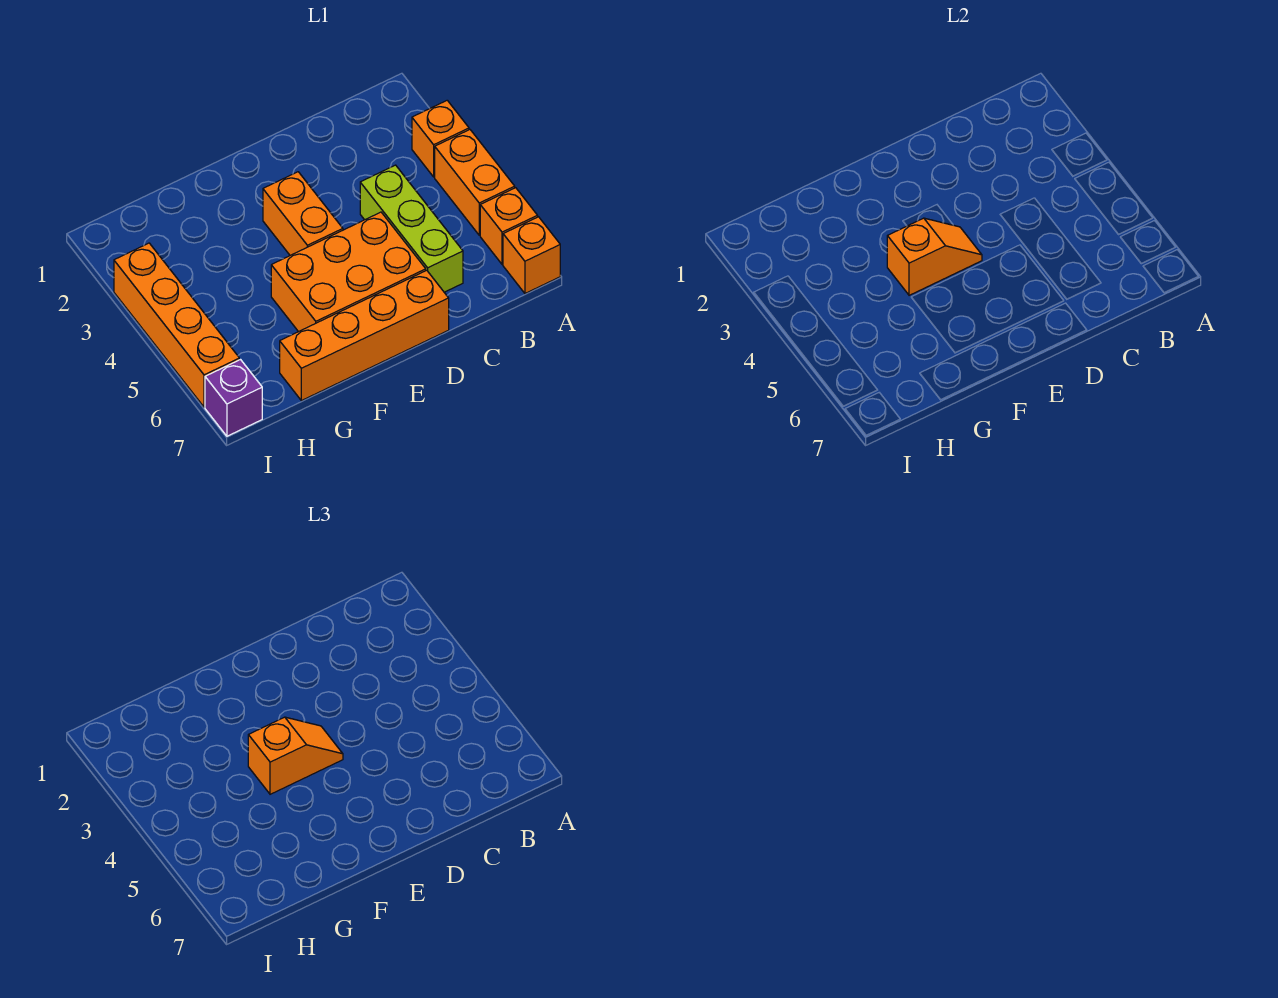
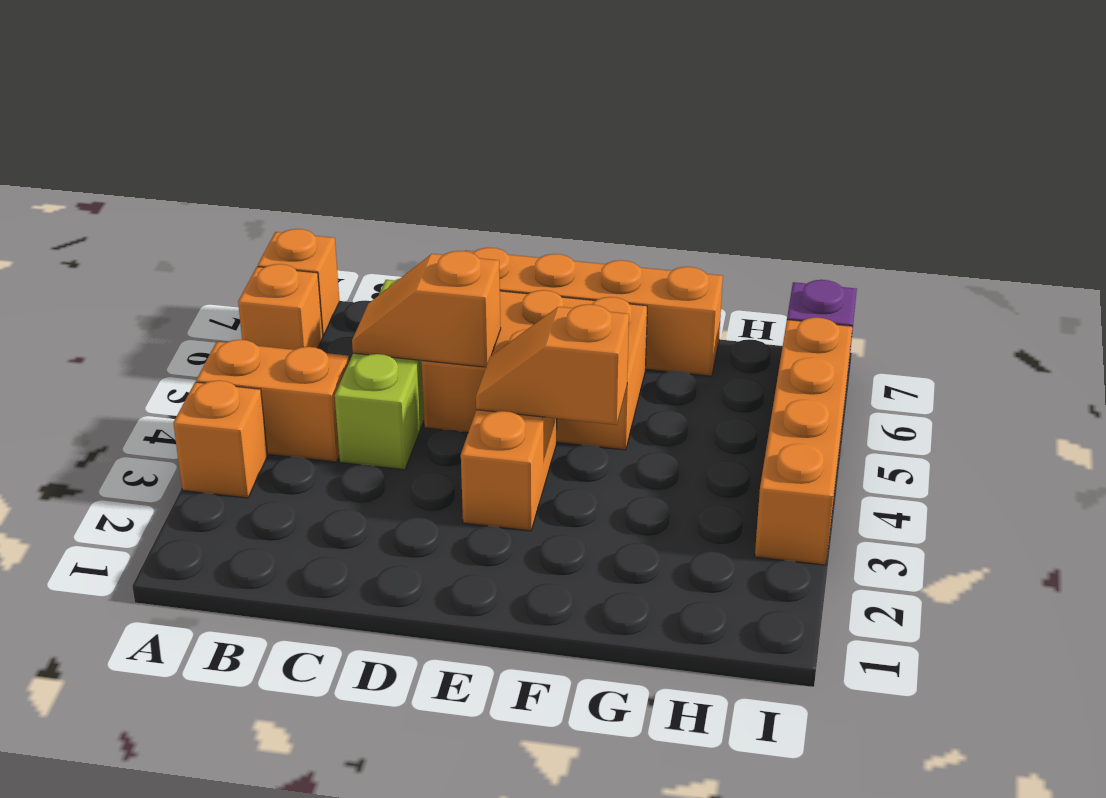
orange brick A4:A5 level 1 -> orange brick A4:B4 level 1
orange slope E4:F4 level 3 top F -> orange slope C5:D5 level 2 top D

